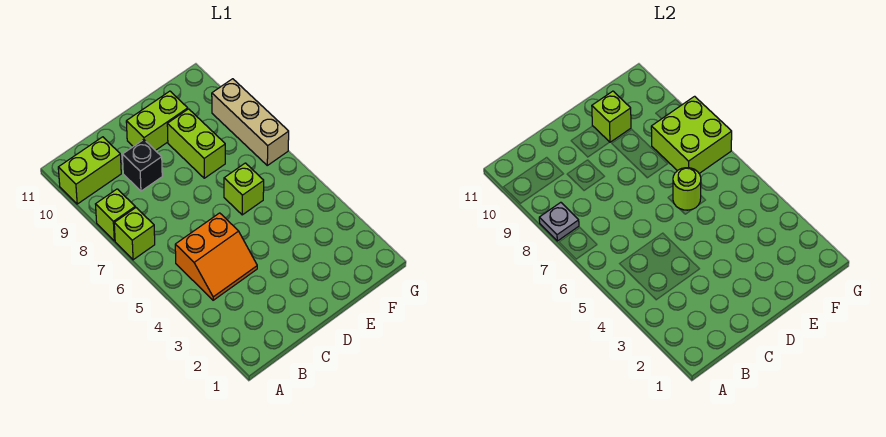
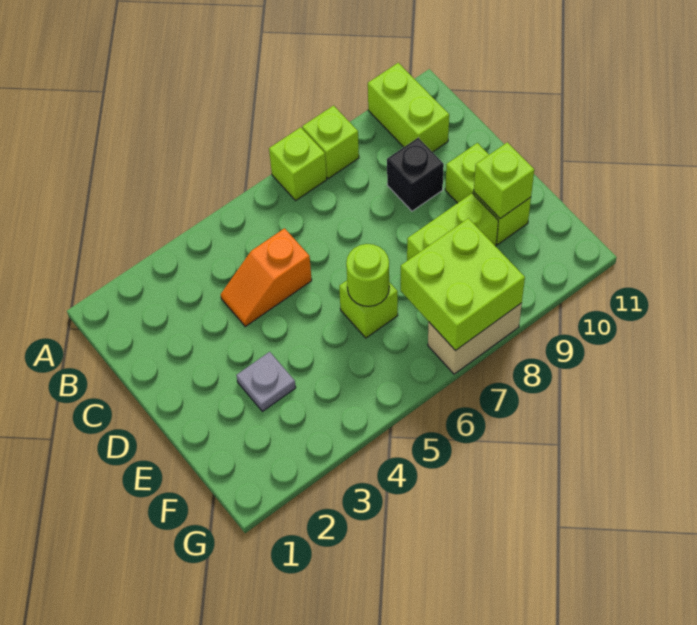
grey plate A8 level 2 -> grey plate E3 level 1
orange slope B4:C5 level 1 top 5 -> orange slope C4:C5 level 1 top 5
tan brick G7:G9 level 1 -> tan brick G7:G8 level 1

